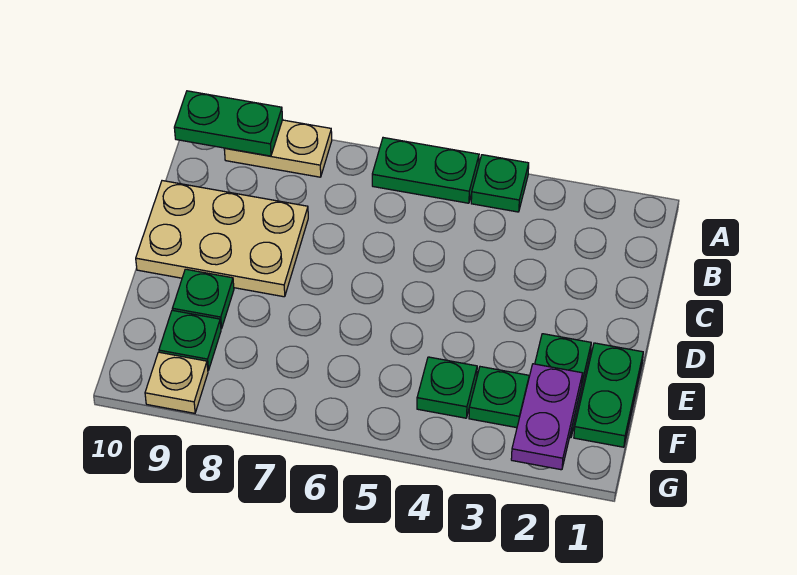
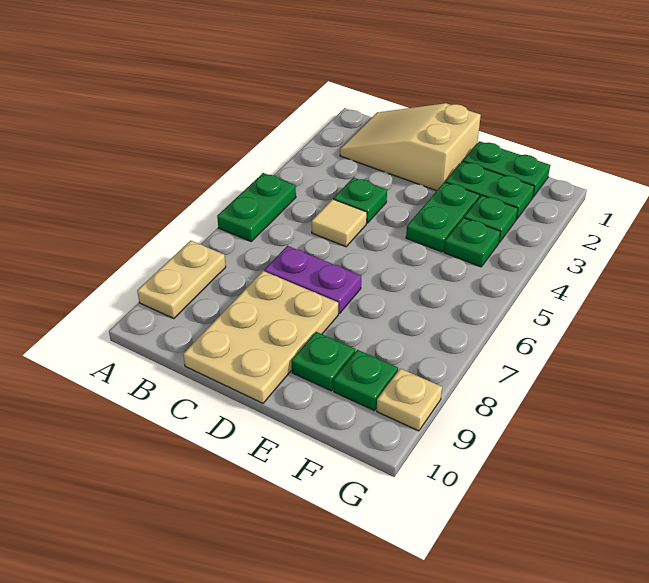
green plate A4 level 1 -> green plate C4 level 1
green plate A9:A10 level 2 -> green plate E3:E4 level 1
none -> tan slope B1:D2 level 1 top D
none -> tan tile C5 level 1
purple plate F2:G2 level 2 -> purple plate C7:D7 level 1

